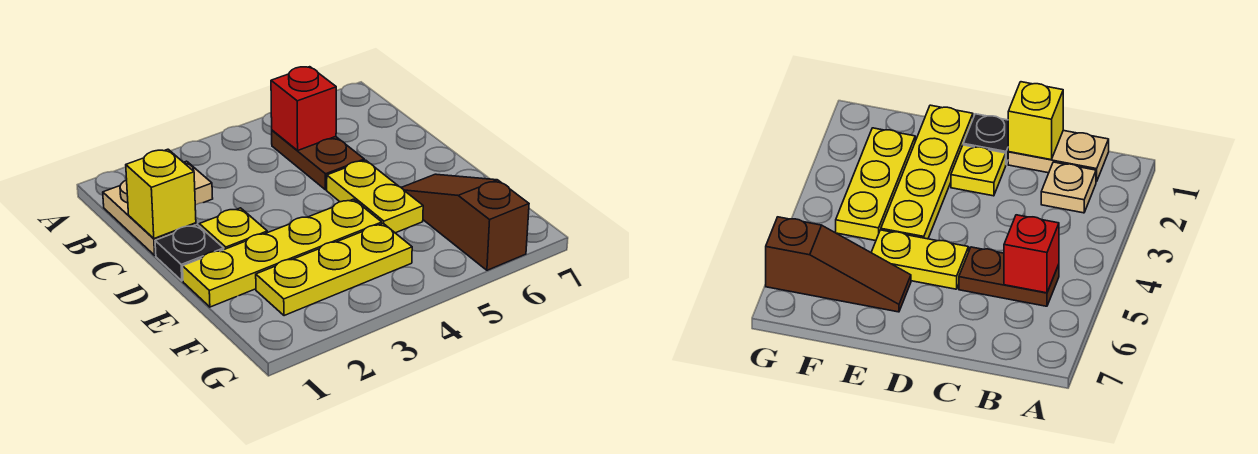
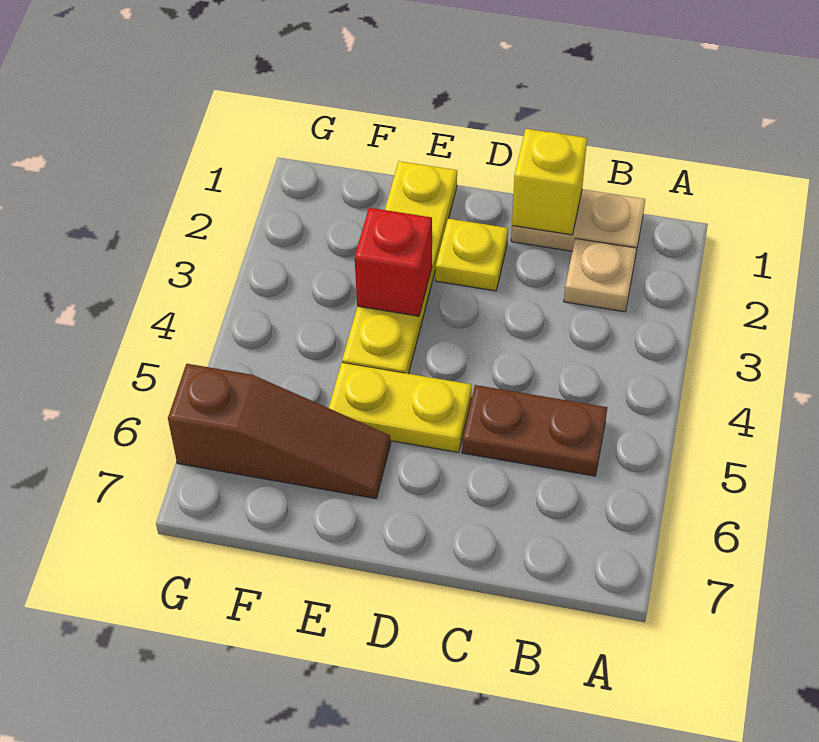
red brick B5 level 2 -> red brick E3 level 2
black plate D1 level 1 -> none
yellow plate F2:F4 level 1 -> none

